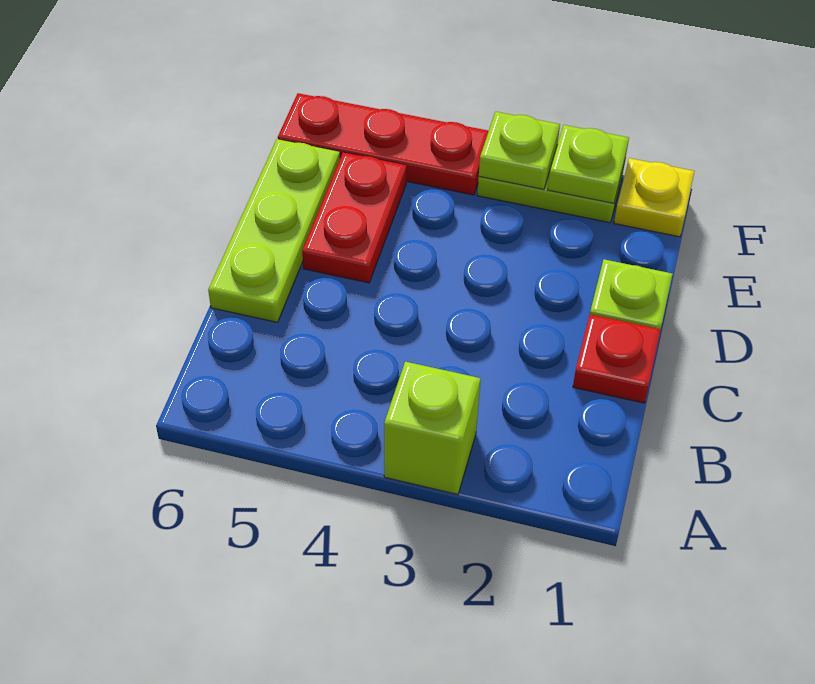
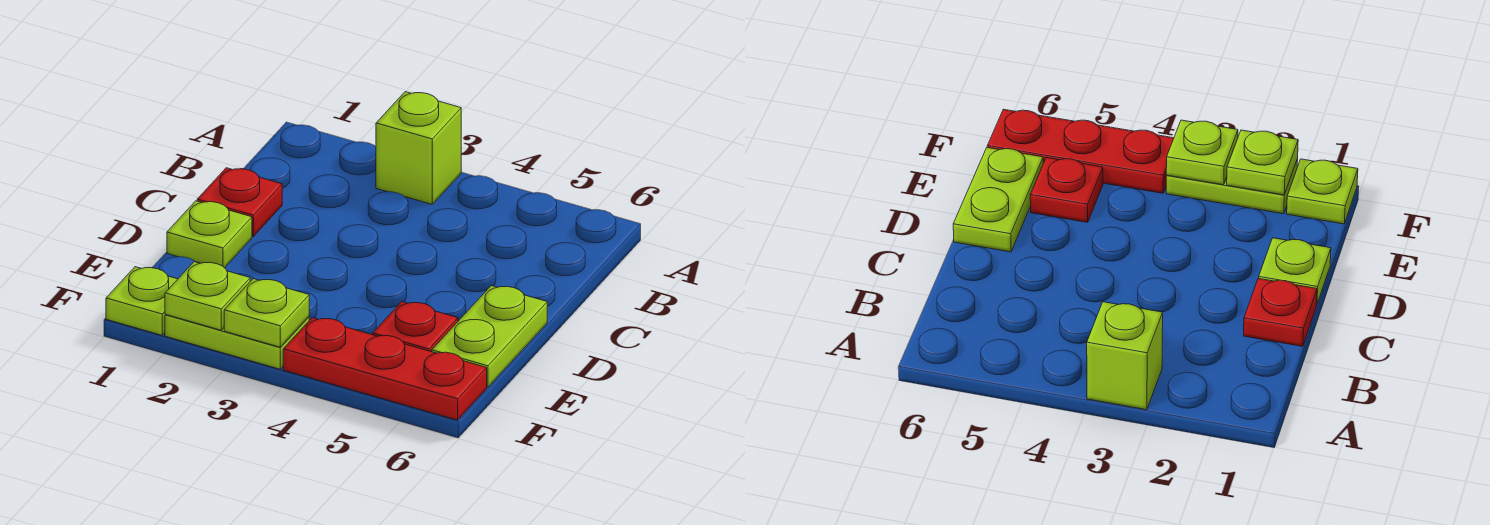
lime plate C6:E6 level 1 -> lime plate D6:E6 level 1
red plate D5:E5 level 1 -> red plate E5 level 1
yellow plate F1 level 1 -> lime plate F1 level 1

